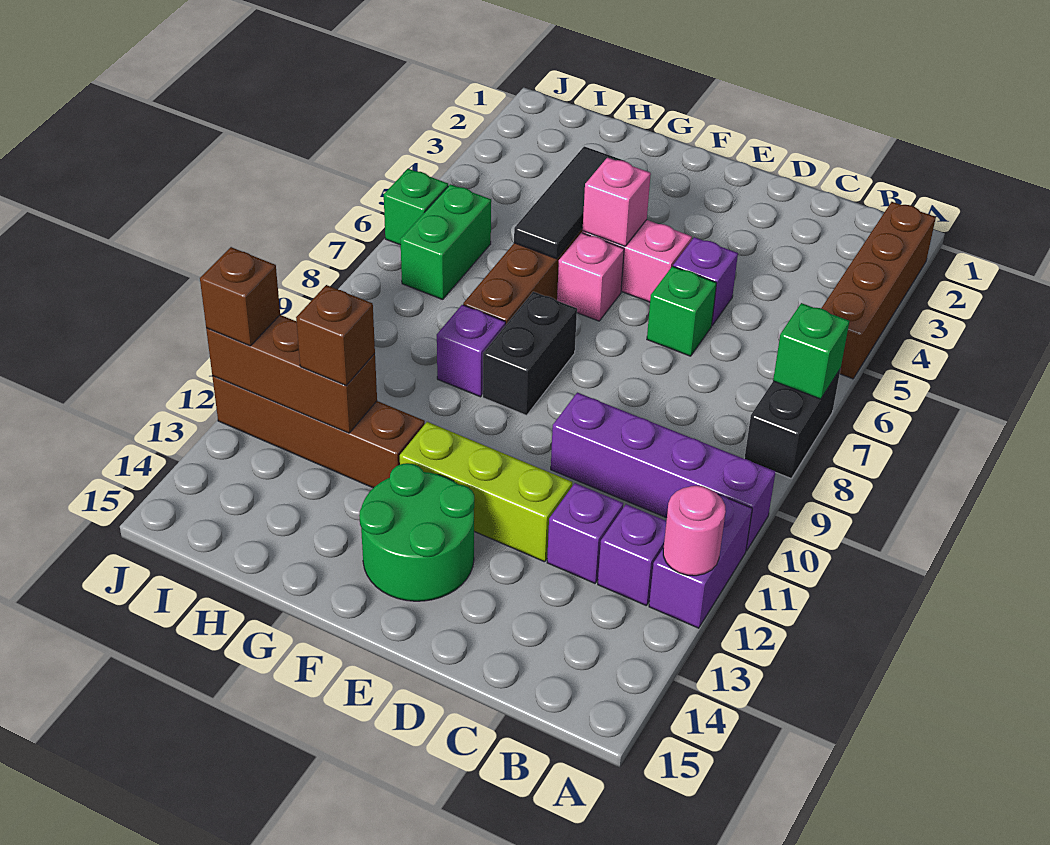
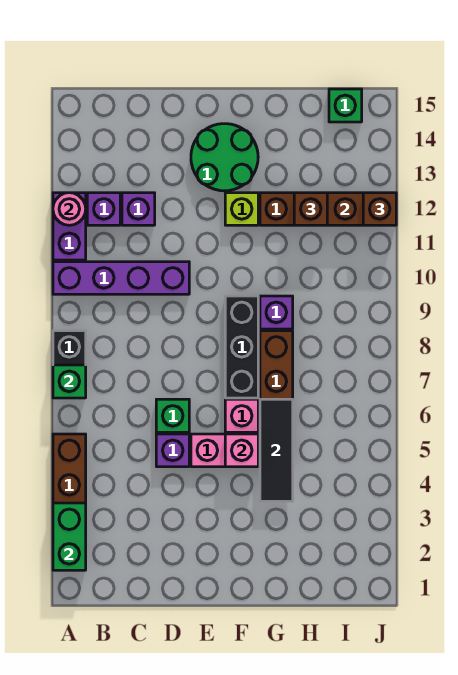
lime brick D12:F12 level 1 -> lime brick F12 level 1
black brick F8:F9 level 1 -> black brick F7:F9 level 1
green brick I6:I7 level 1 -> green brick A2:A3 level 2
green brick J6 level 1 -> green brick I15 level 1

